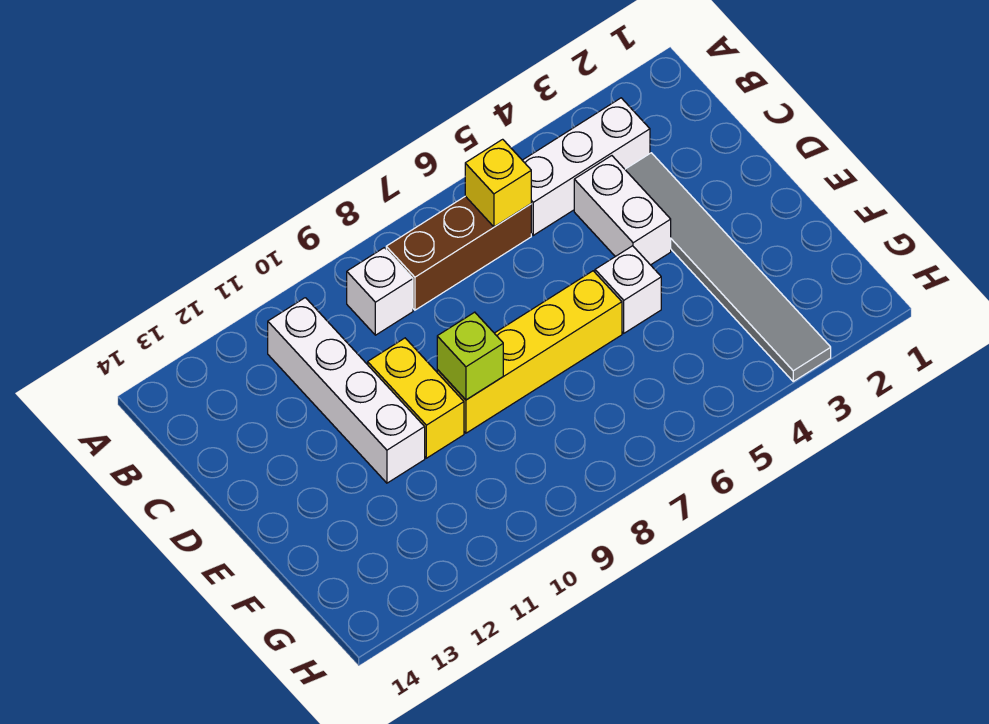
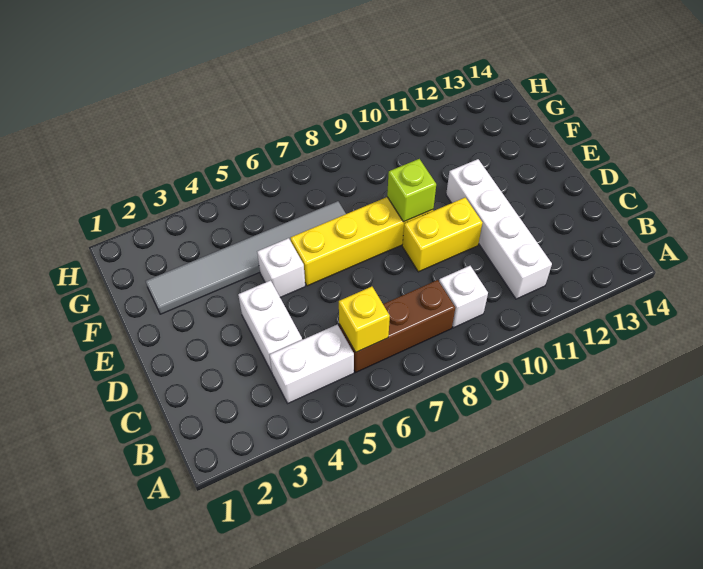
white brick B3:B5 level 1 -> white brick B4:B5 level 1
grey tile C3:H3 level 1 -> grey tile F2:F7 level 1
yellow brick D10:E10 level 1 -> yellow brick D9:D10 level 1

